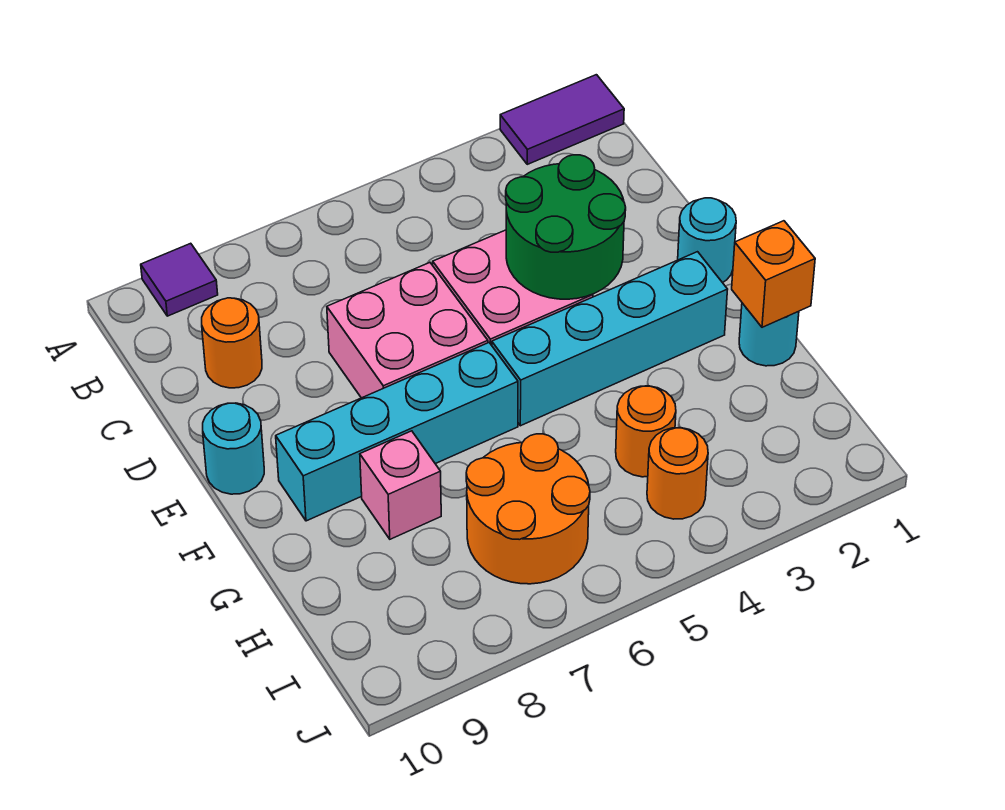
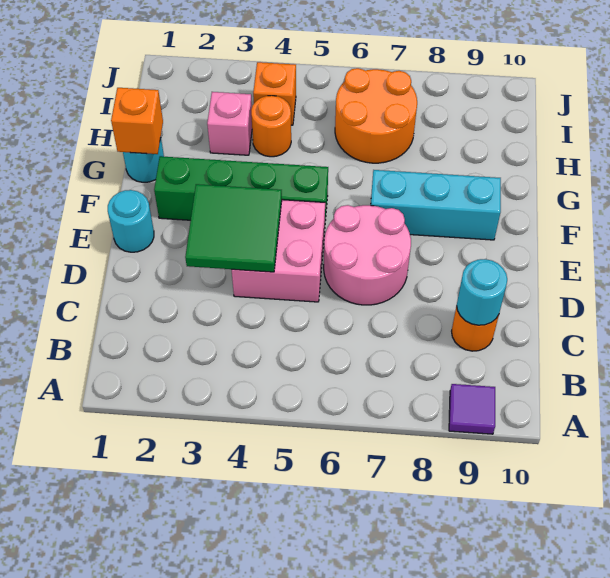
purple tile A1:A2 level 1 -> none
green round brick D3:E4 level 2 -> green tile D3:E4 level 2
pink brick D6:E7 level 1 -> pink round brick D6:E7 level 1
cyan round brick E10 level 1 -> cyan round brick C9 level 2
cyan brick F2:F5 level 1 -> green brick F2:F5 level 1
cyan brick F6:F9 level 1 -> cyan brick F7:F9 level 1
pink brick G8 level 1 -> pink brick H3 level 1
orange round brick I4 level 1 -> orange brick I4 level 1

